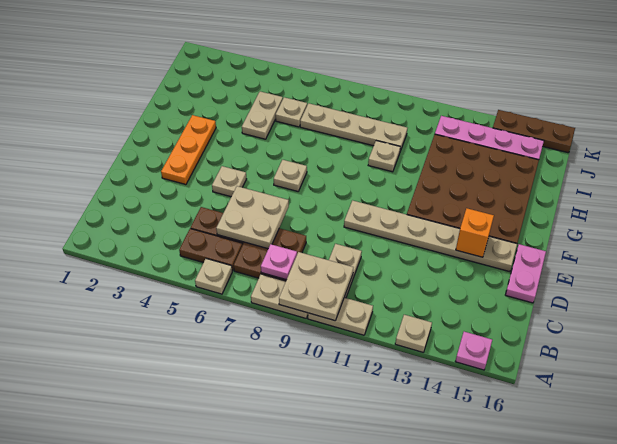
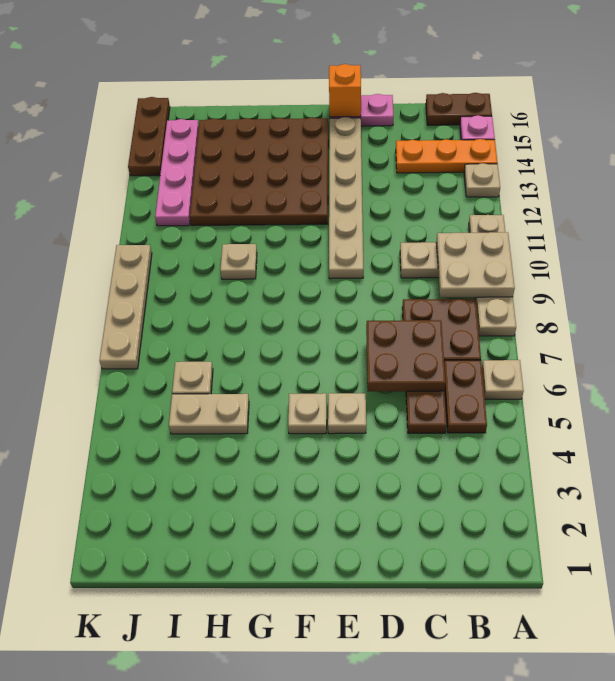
none -> brown plate A16:B16 level 1
pink plate B8 level 2 -> none
tan plate C6:D7 level 2 -> brown plate C6:D7 level 2
orange plate E3:G3 level 1 -> orange plate A14:C14 level 1
orange brick E14 level 2 -> orange brick E16 level 2
tan plate F7 level 1 -> tan plate F5 level 1
tan plate I7:I10 level 1 -> tan plate K7:K10 level 1

